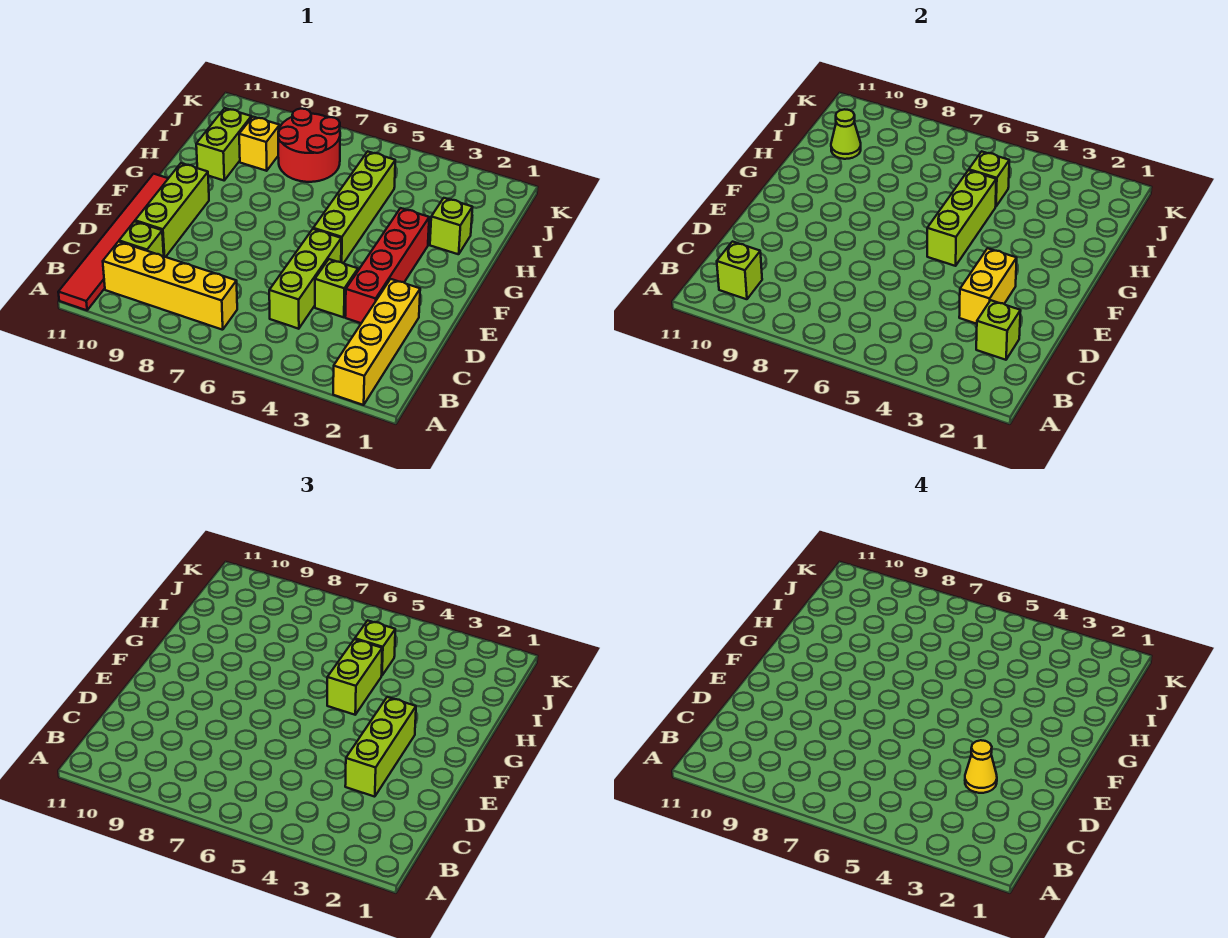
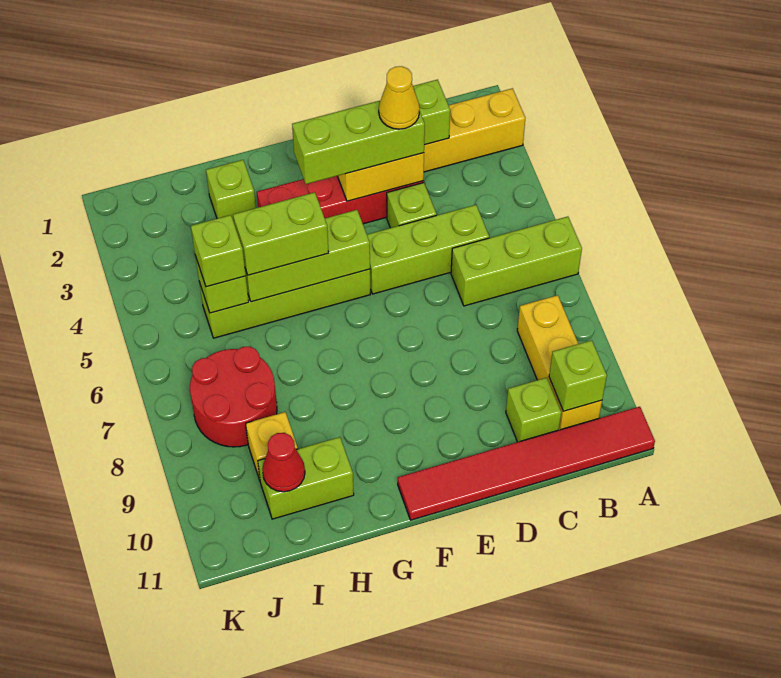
yellow brick B7:B10 level 1 -> yellow brick B8:B10 level 1
lime brick D10:F10 level 1 -> lime brick A6:C6 level 1
lime cone I10 level 2 -> red cone I10 level 2

